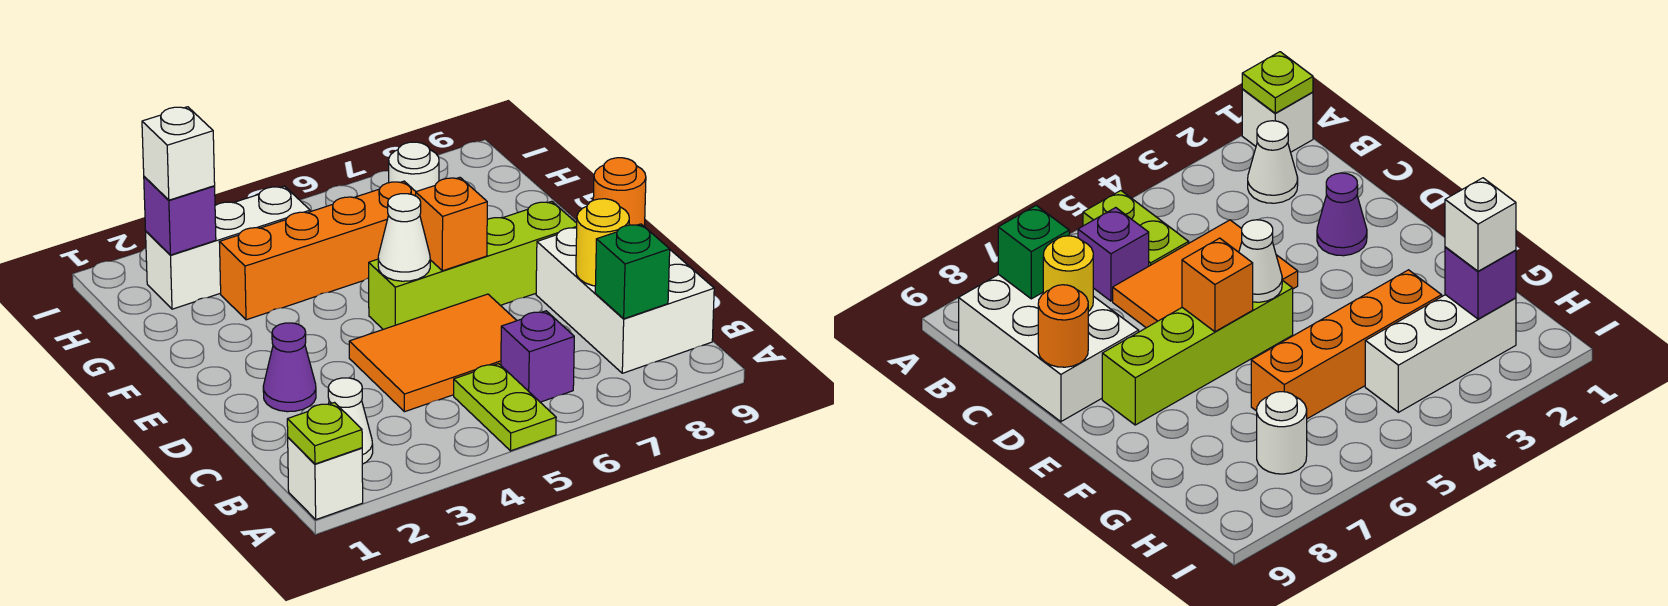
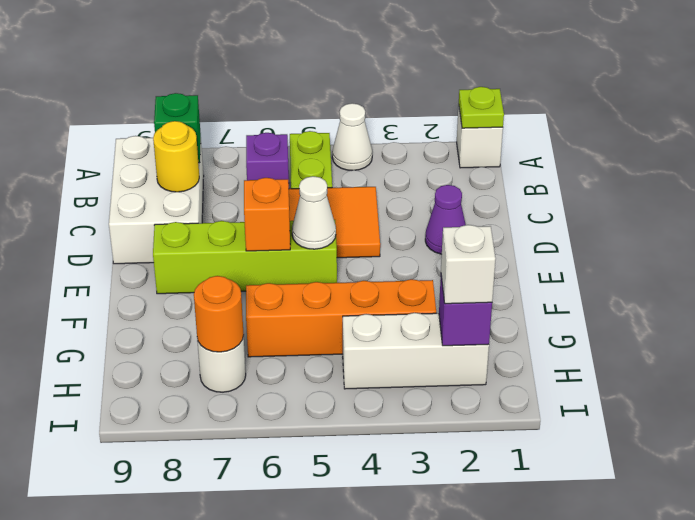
white cone B2 level 1 -> white cone A4 level 1
orange round brick D9 level 2 -> orange round brick H7 level 2

